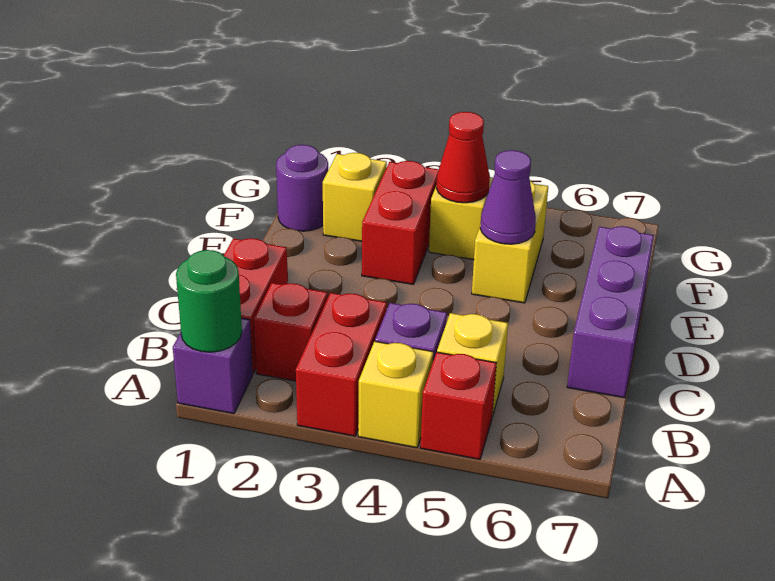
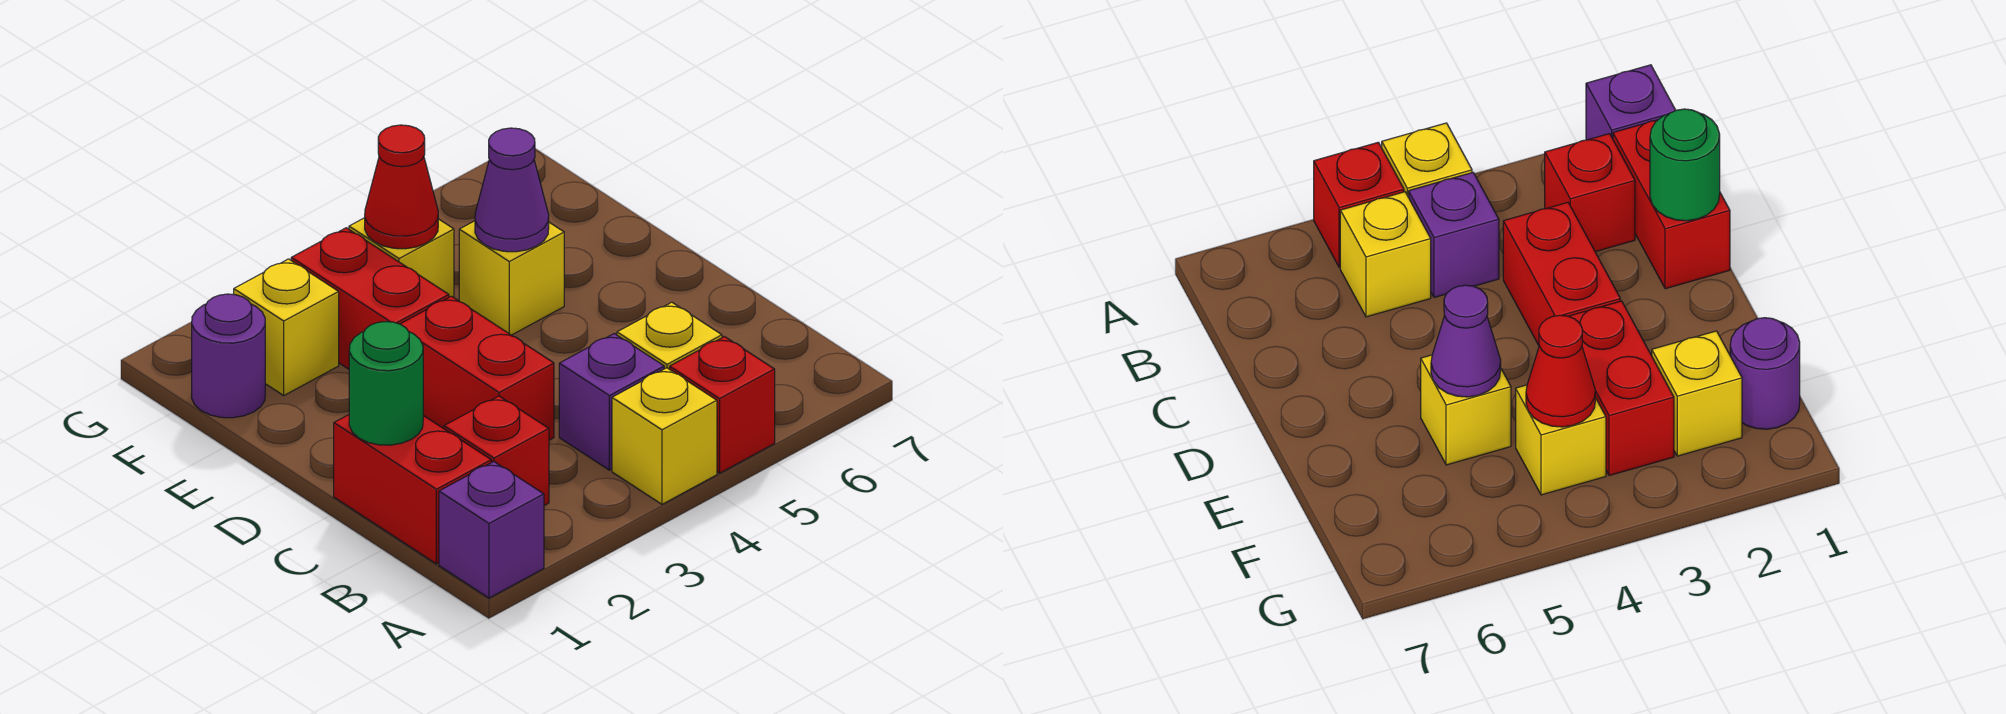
green round brick A1 level 2 -> green round brick C1 level 2
red brick A3:B3 level 1 -> red brick C3:D3 level 1
purple brick C7:E7 level 1 -> none
yellow brick E5:F5 level 1 -> yellow brick E5 level 1

